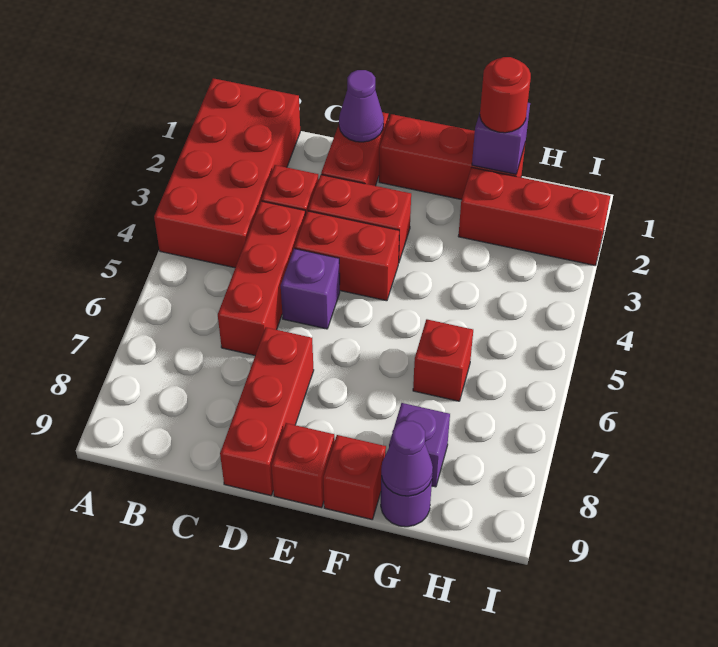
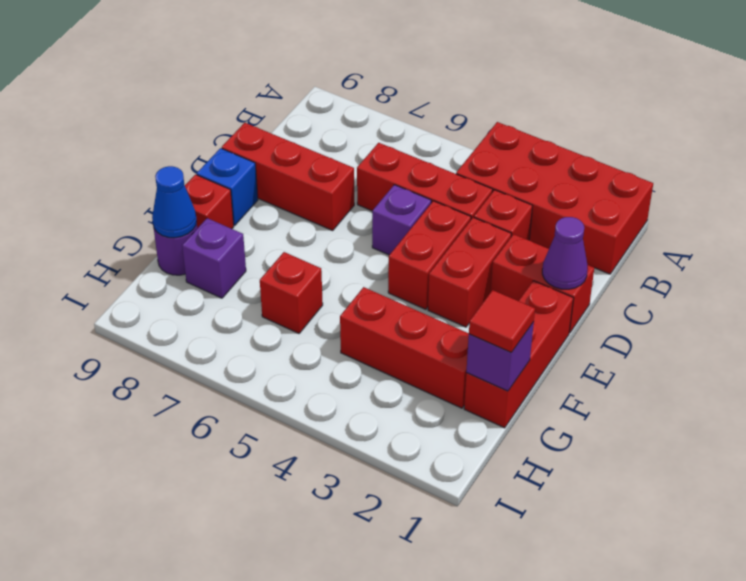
red brick E9 level 1 -> blue brick E9 level 1
red round brick G1 level 3 -> red tile G1 level 3
red brick G2:I2 level 1 -> red brick G2:G4 level 1
purple cone G9 level 2 -> blue cone G9 level 2

